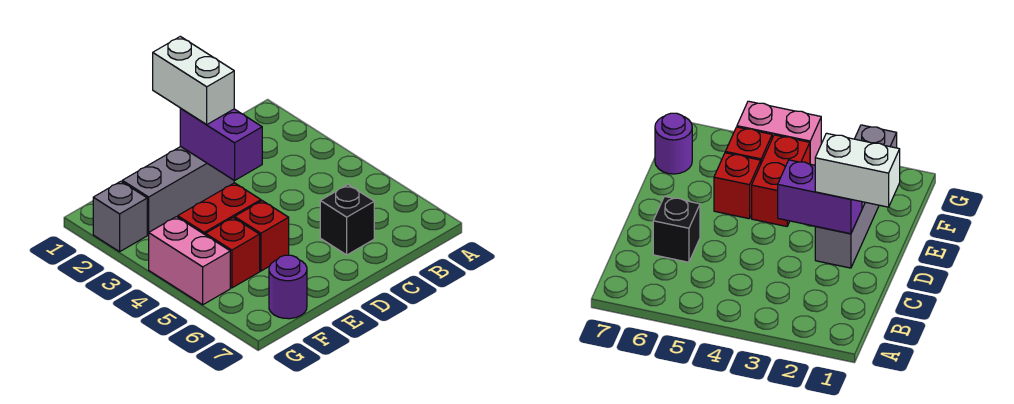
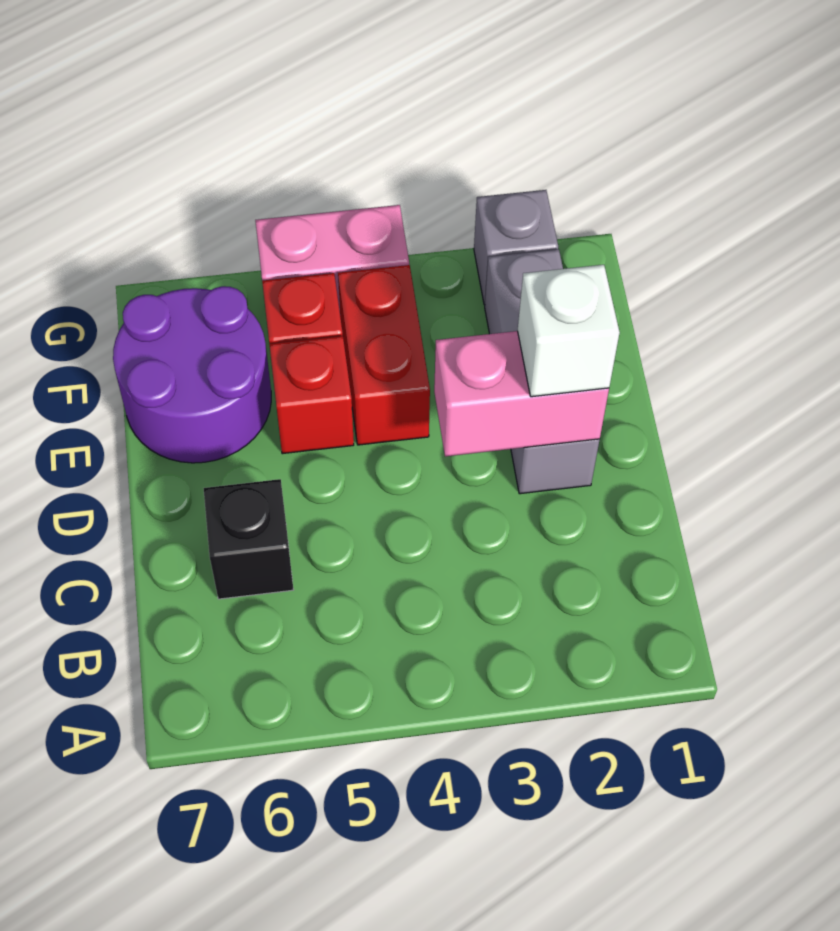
white brick D1:D2 level 3 -> white brick D2 level 3
purple brick D2:D3 level 2 -> pink brick D2:D3 level 2
purple round brick F7 level 1 -> purple round brick E6:F7 level 1

